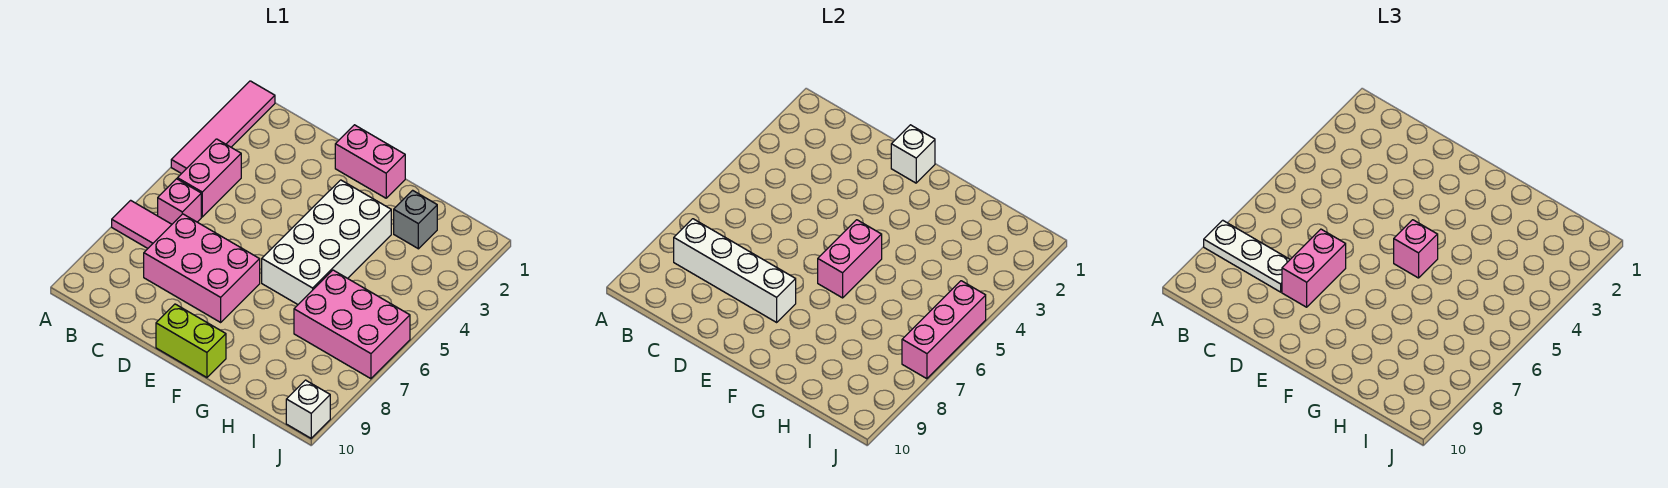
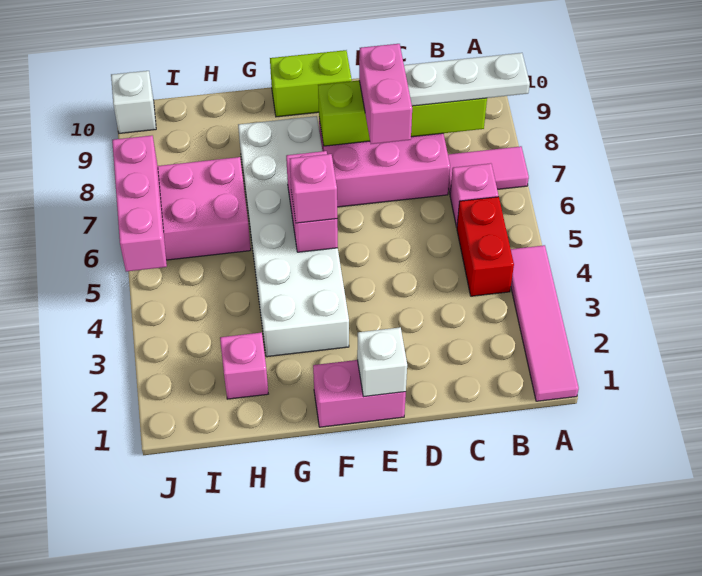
pink brick B4:B5 level 1 -> red brick B4:B5 level 1
white brick B8:E8 level 2 -> lime brick B8:E8 level 2
white brick F3:G6 level 1 -> white brick F3:G8 level 1
grey brick H2 level 1 -> pink brick H2 level 1

